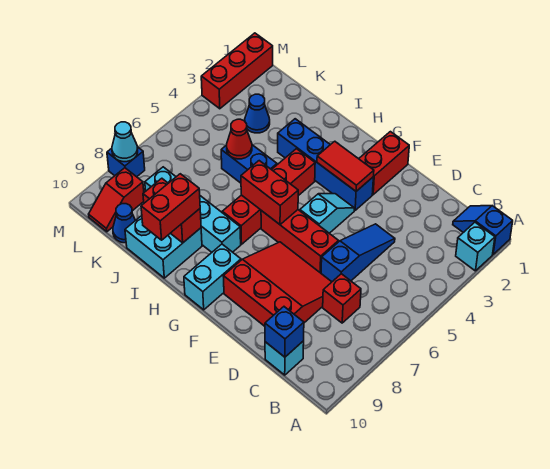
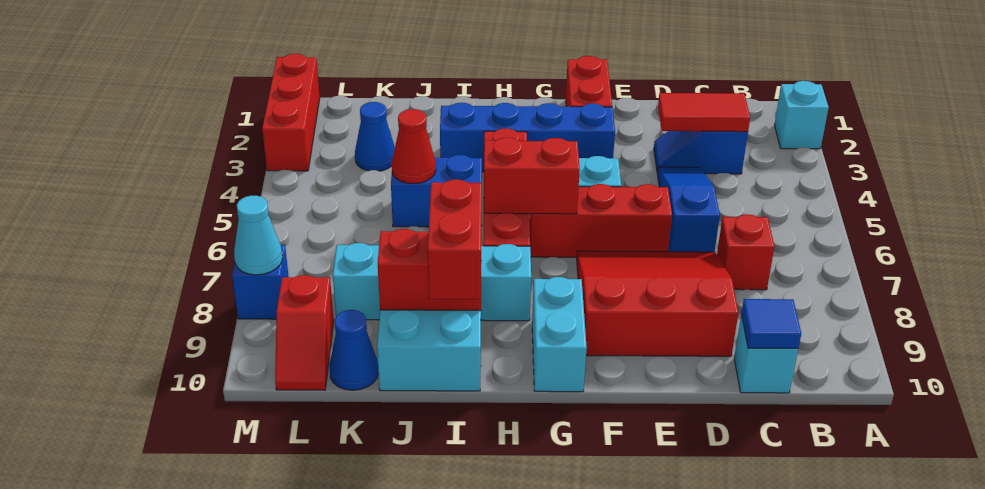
blue slope A1:B1 level 1 top A -> blue slope C3:D3 level 1 top C
blue brick C10 level 2 -> blue tile C10 level 2
red tile F3:G3 level 2 -> red tile C3:D3 level 2

